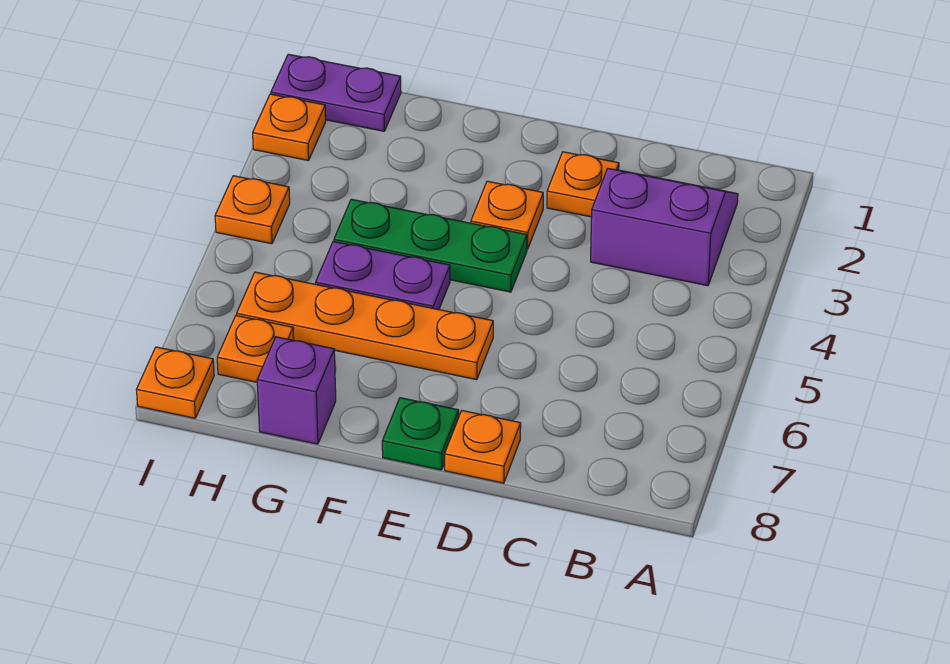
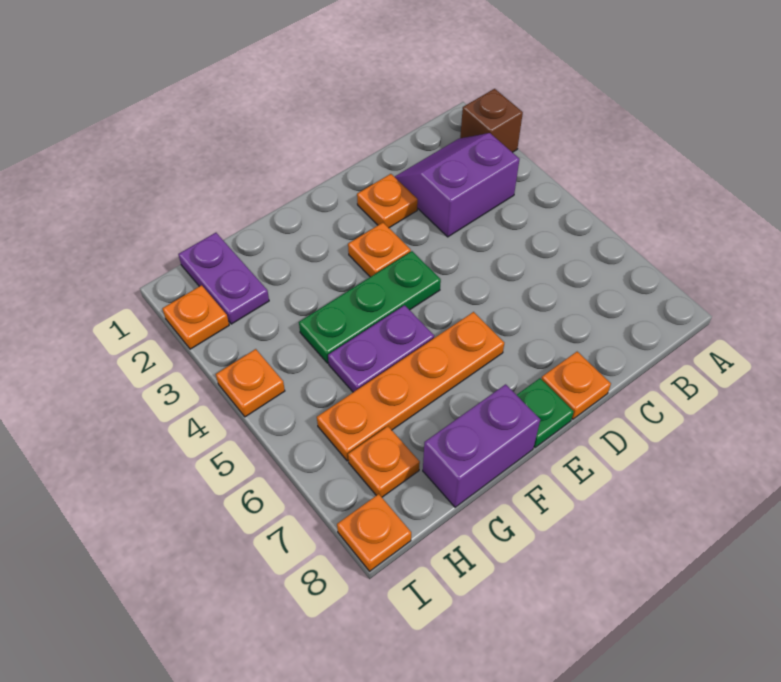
none -> brown brick A2 level 1
purple brick G8 level 1 -> purple brick F8:G8 level 1
purple plate H1:I1 level 1 -> purple plate H1:H2 level 1

